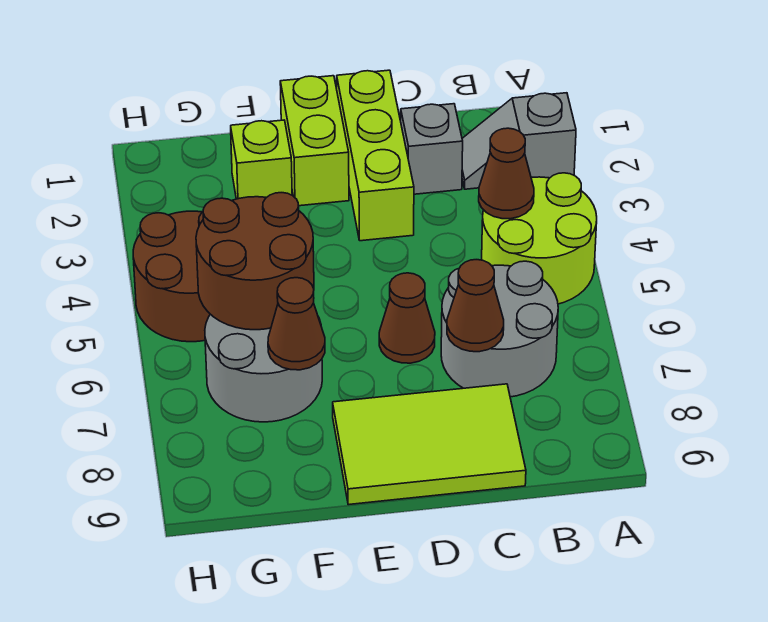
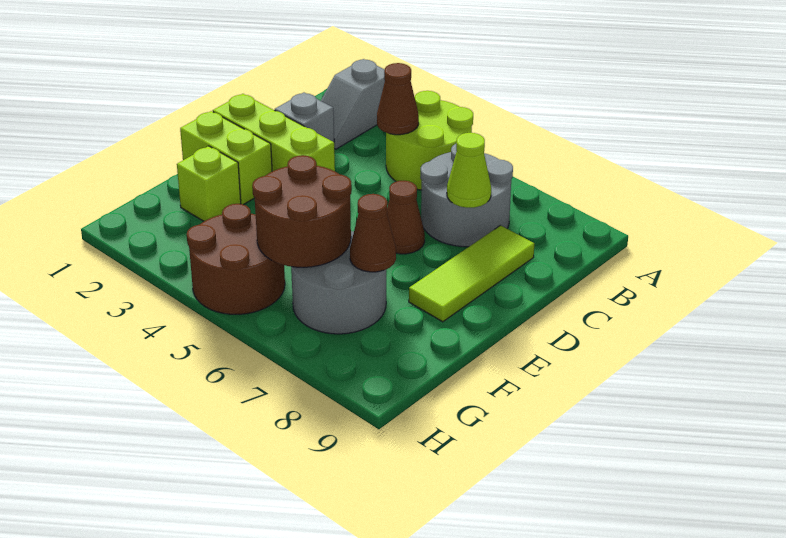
brown cone C7 level 2 -> lime cone C7 level 2
lime tile C8:E9 level 1 -> lime tile C8:E8 level 1

